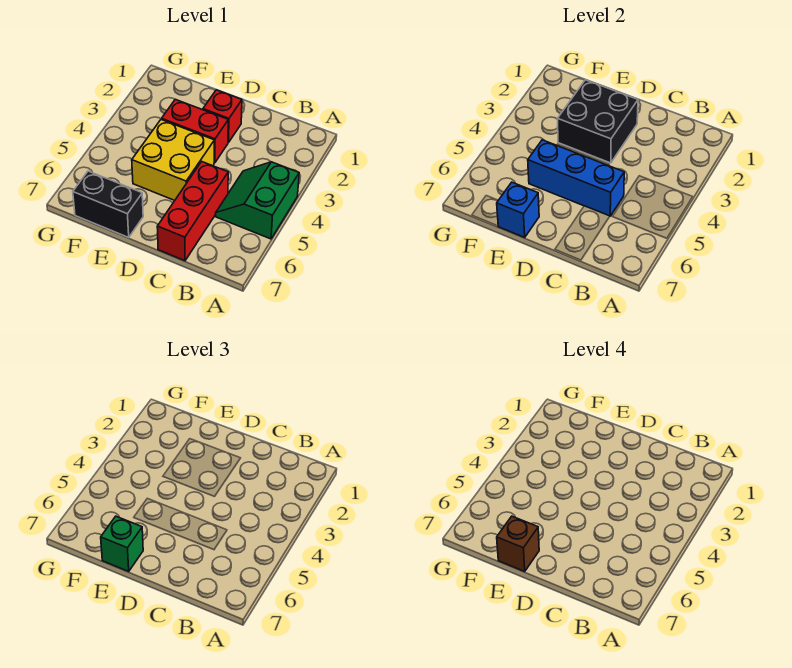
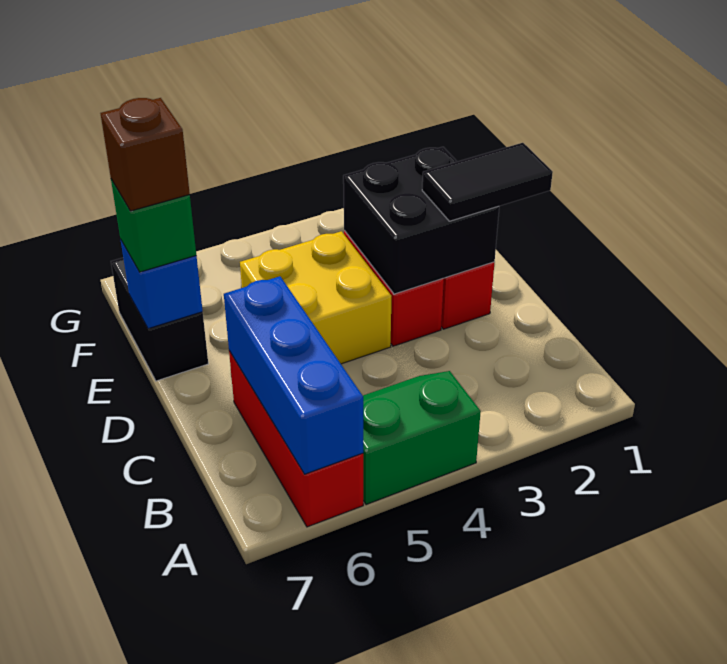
red brick C5:C7 level 1 -> red brick A6:C6 level 1
blue brick C5:E5 level 2 -> blue brick A6:C6 level 2
none -> black tile D1:D2 level 3

